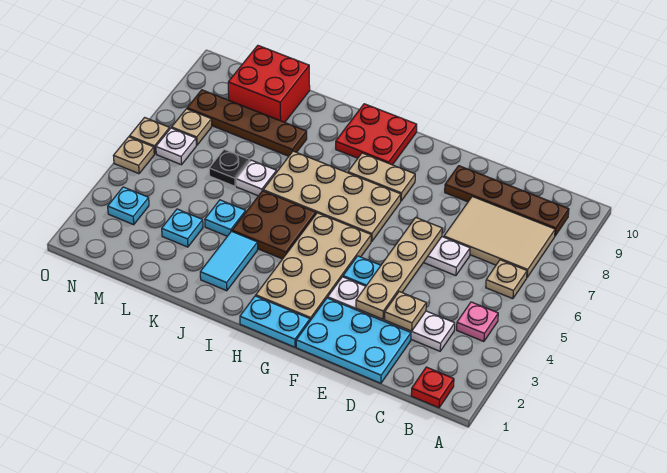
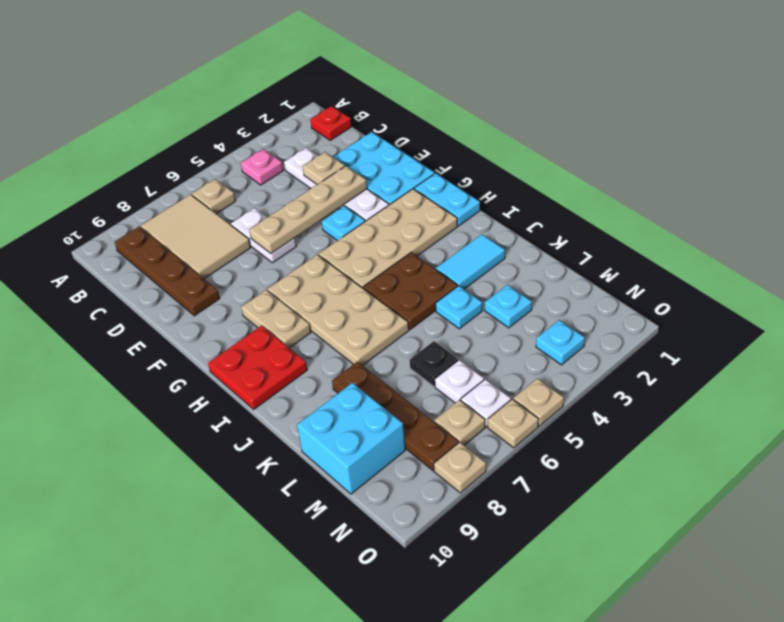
white plate K6 level 1 -> white plate M6 level 1
red brick L9:M10 level 1 -> cyan brick L9:M10 level 1
none -> tan plate O8 level 1

